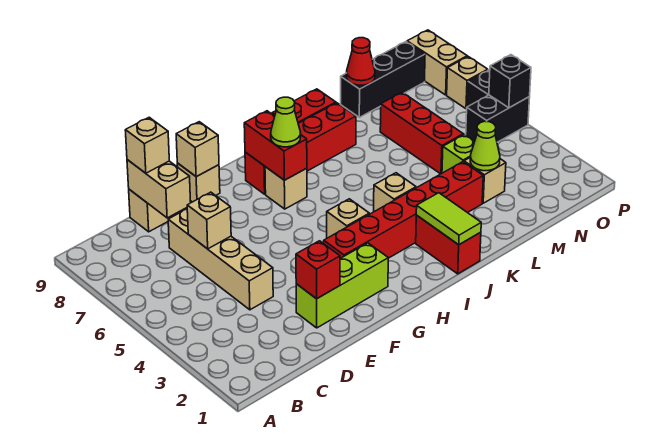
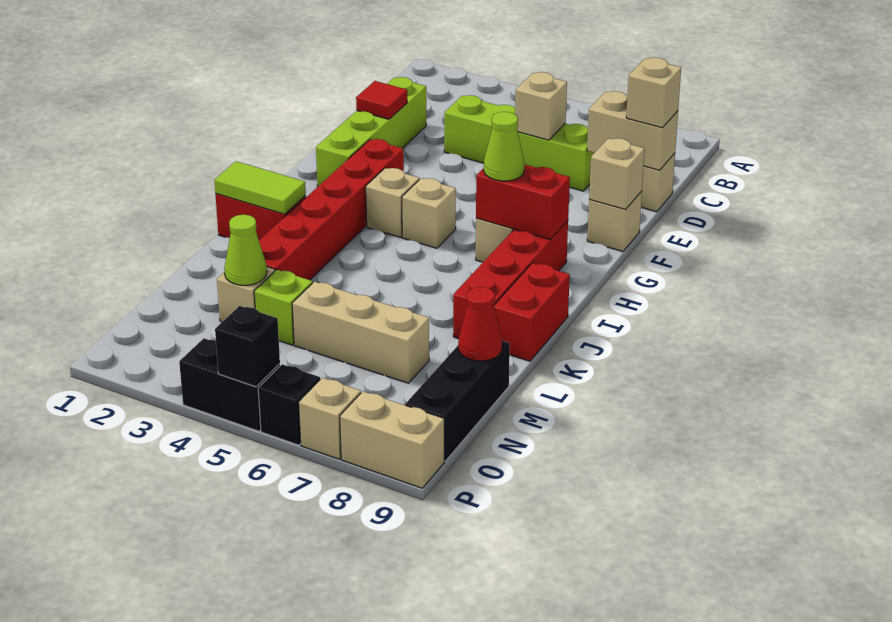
tan brick D4:D7 level 1 -> lime brick D4:D7 level 1
lime brick E2:G2 level 1 -> lime brick D2:G2 level 1
red brick E2 level 2 -> red tile E2 level 2
tan brick J4 level 1 -> tan brick H5 level 1
red brick M5:M7 level 1 -> tan brick M5:M7 level 1
black brick O5:P5 level 1 -> black brick P4:P5 level 1

